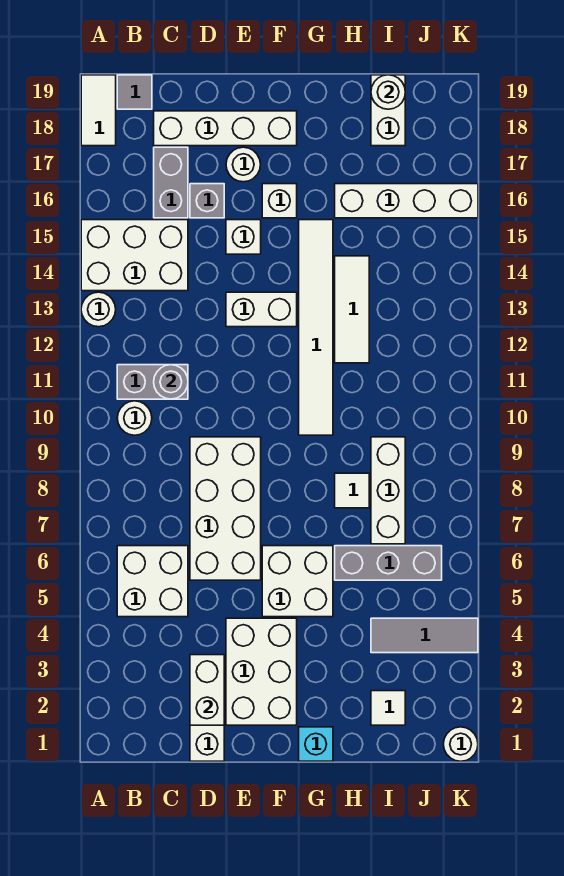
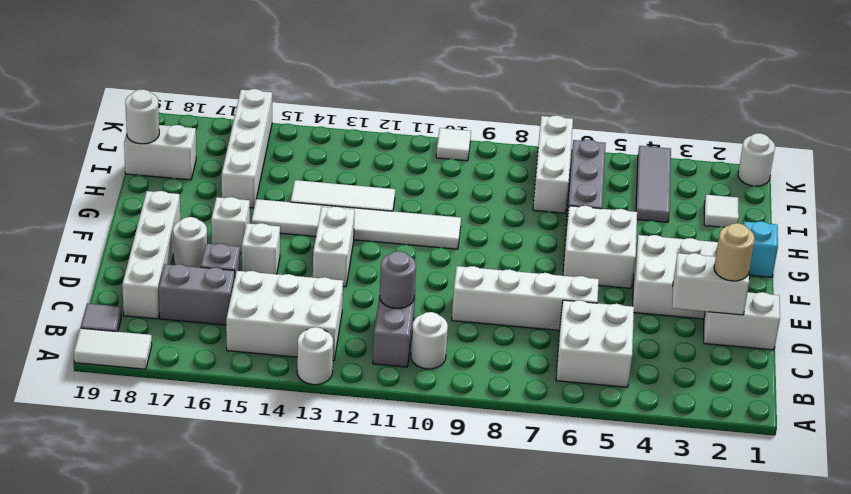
white brick A14:C15 level 1 -> white brick B13:C15 level 1
none -> tan round brick D2 level 3
white brick D6:E9 level 1 -> white brick D6:D9 level 1
white tile H8 level 1 -> white tile K10 level 1
white brick I7:I9 level 1 -> white brick I7:K7 level 1

